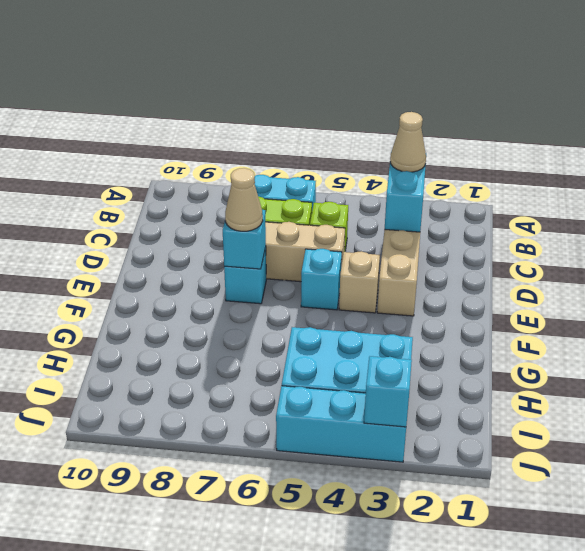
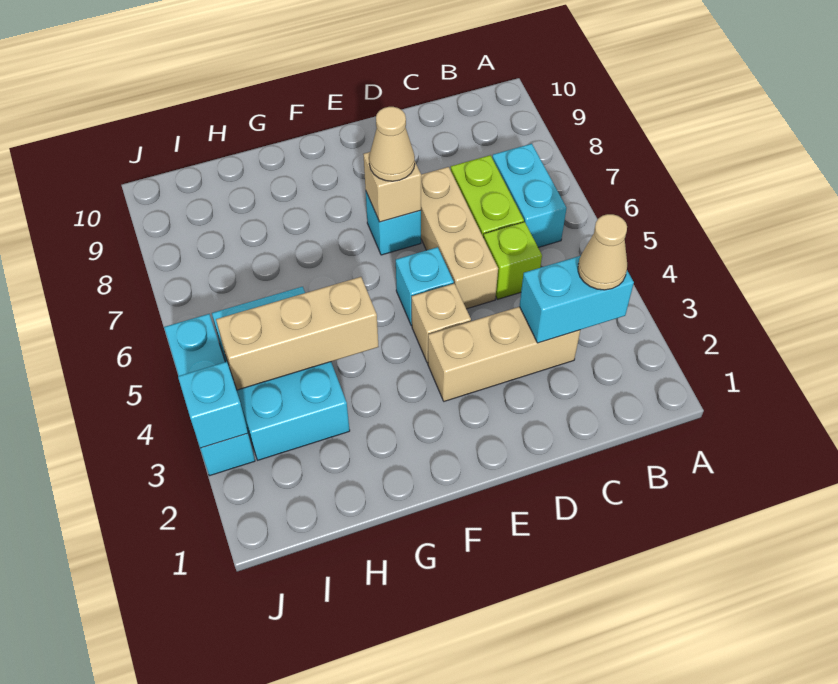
cyan brick E7 level 2 -> tan brick E7 level 2
none -> tan brick G4:I4 level 2

